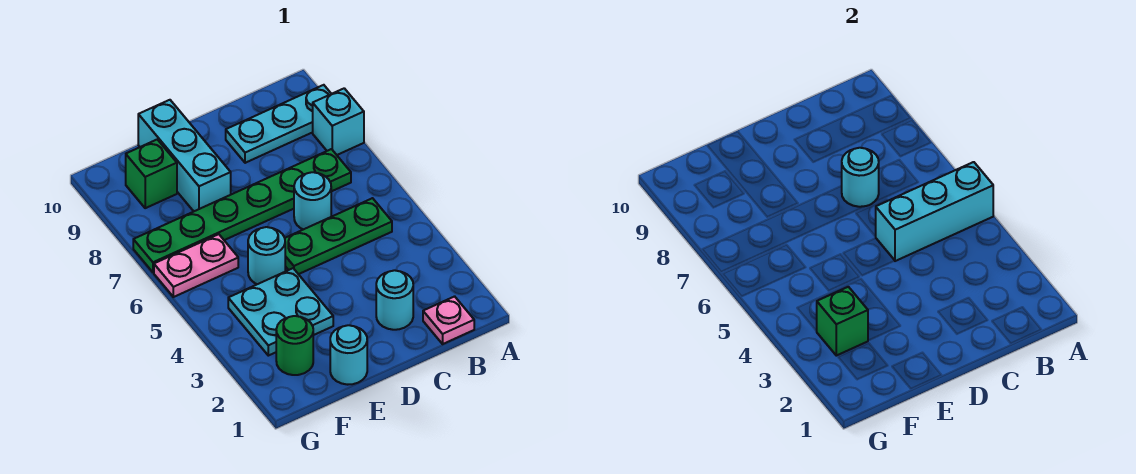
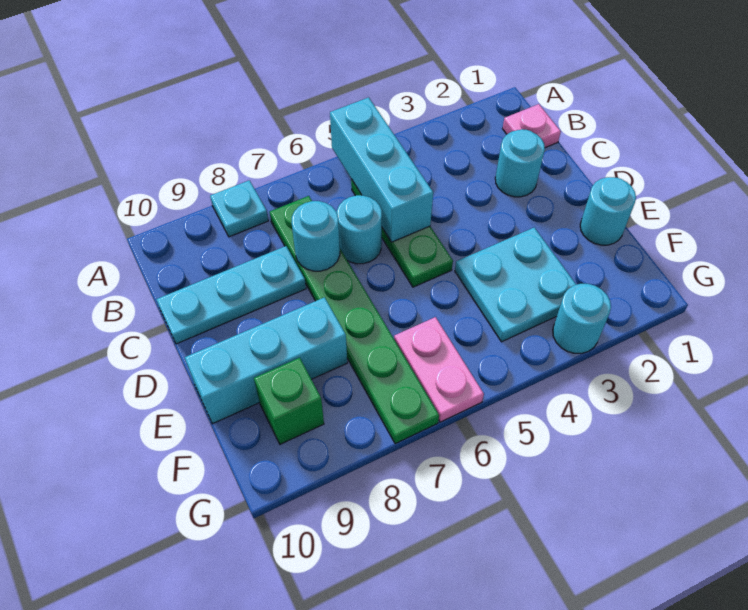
cyan brick A8 level 1 -> cyan plate A8 level 1
cyan plate A9:C9 level 1 -> cyan plate C8:C10 level 1
cyan round brick E5 level 1 -> cyan round brick G3 level 1
green round brick F2 level 1 -> none
green brick F3 level 2 -> none

